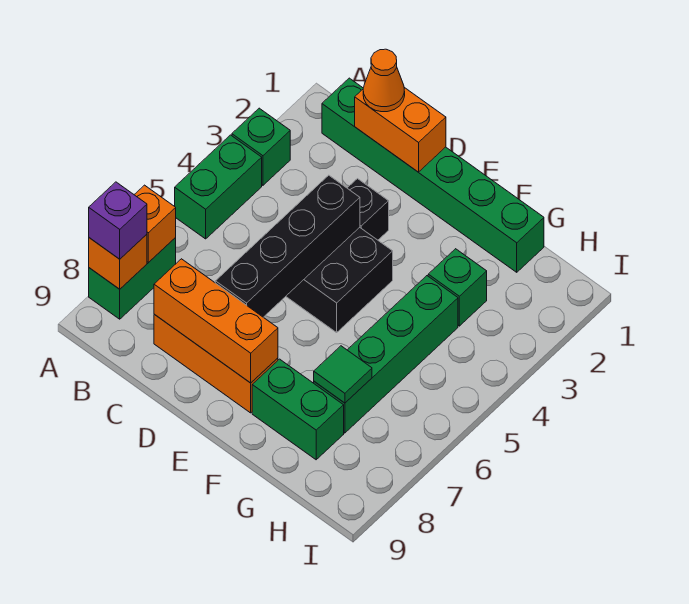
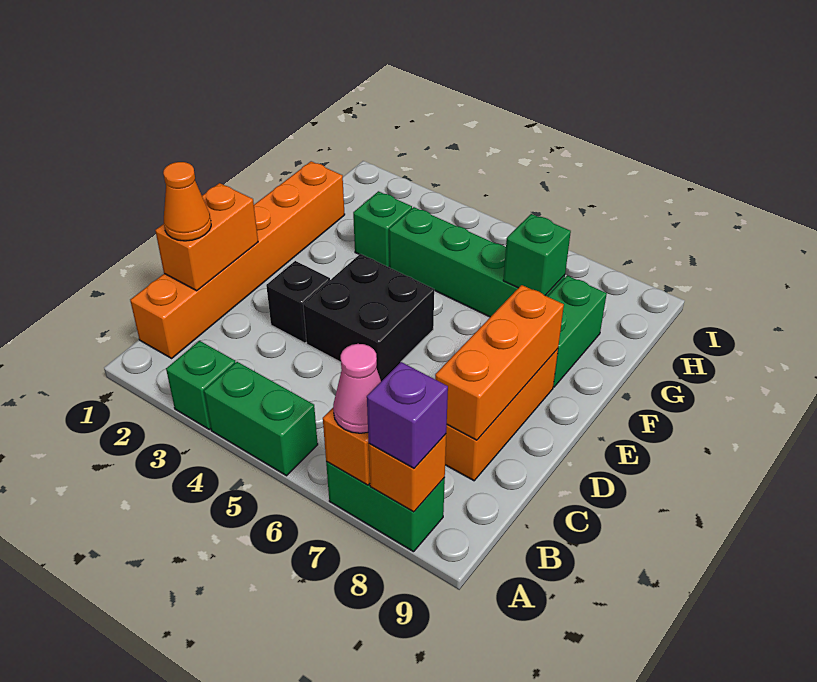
none -> pink cone A7 level 3
green brick B1:G1 level 1 -> orange brick B1:G1 level 1
black brick D4:D7 level 2 -> none
green tile G7 level 2 -> green brick G7 level 2

